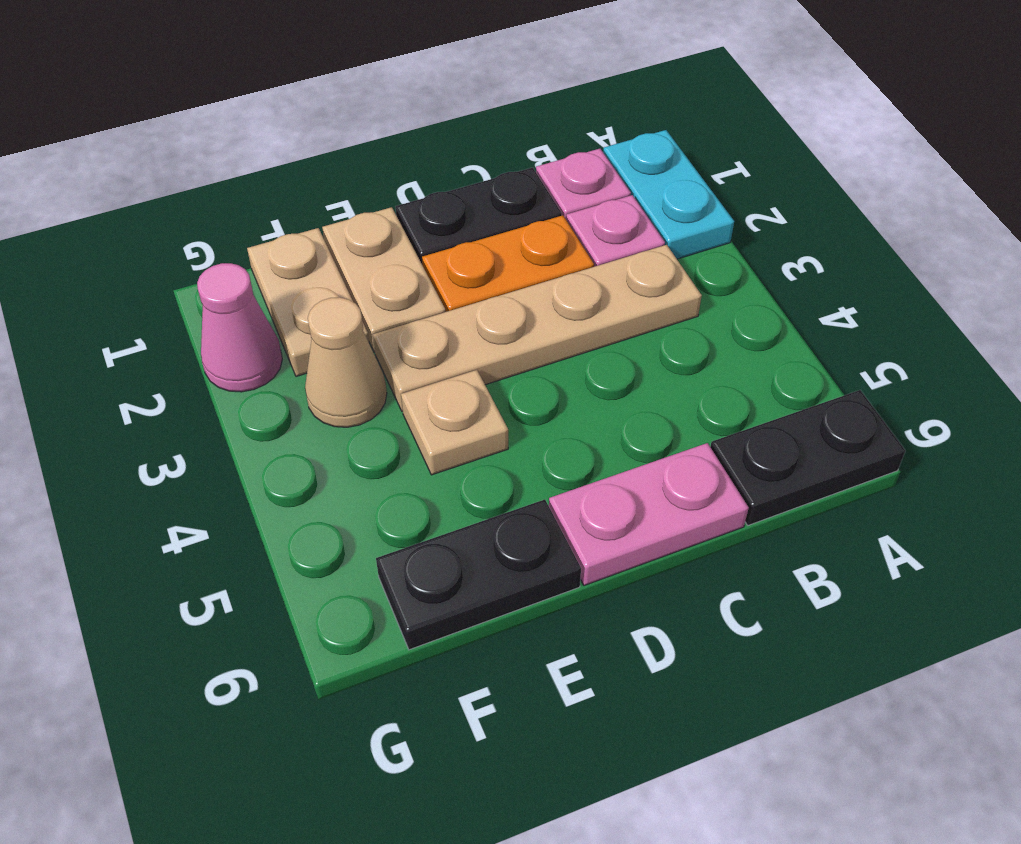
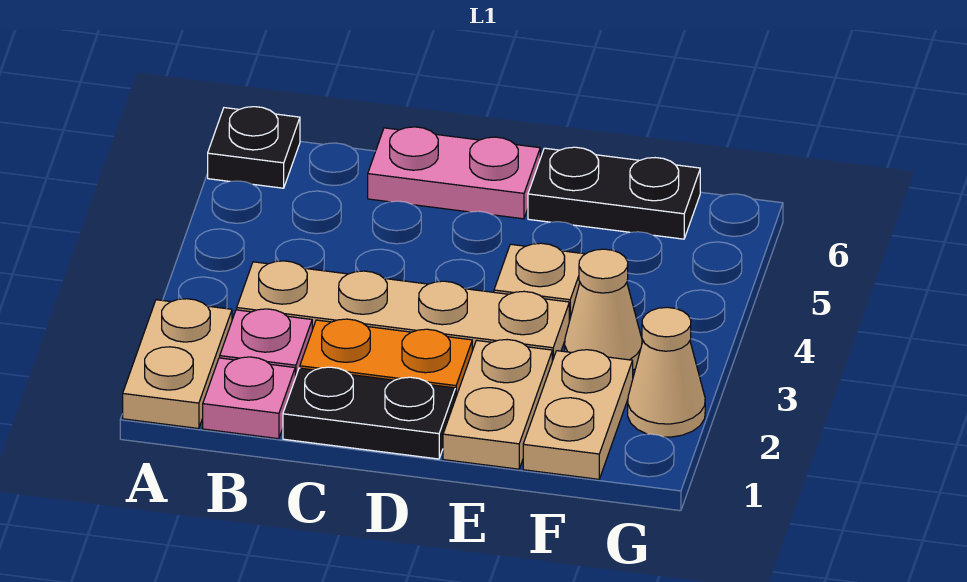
cyan plate A1:A2 level 1 -> tan plate A1:A2 level 1
black plate A6:B6 level 1 -> black plate A6 level 1
pink cone G2 level 1 -> tan cone G2 level 1

